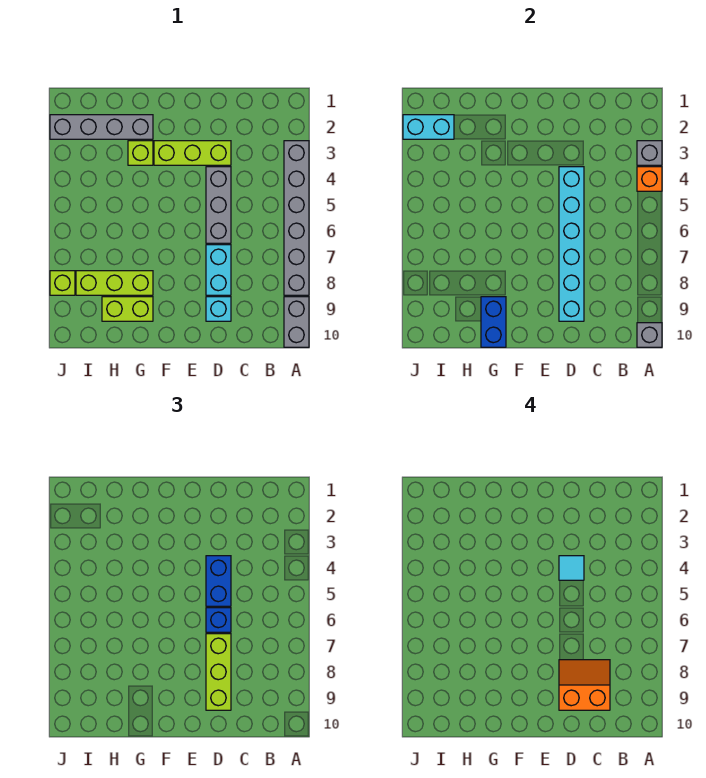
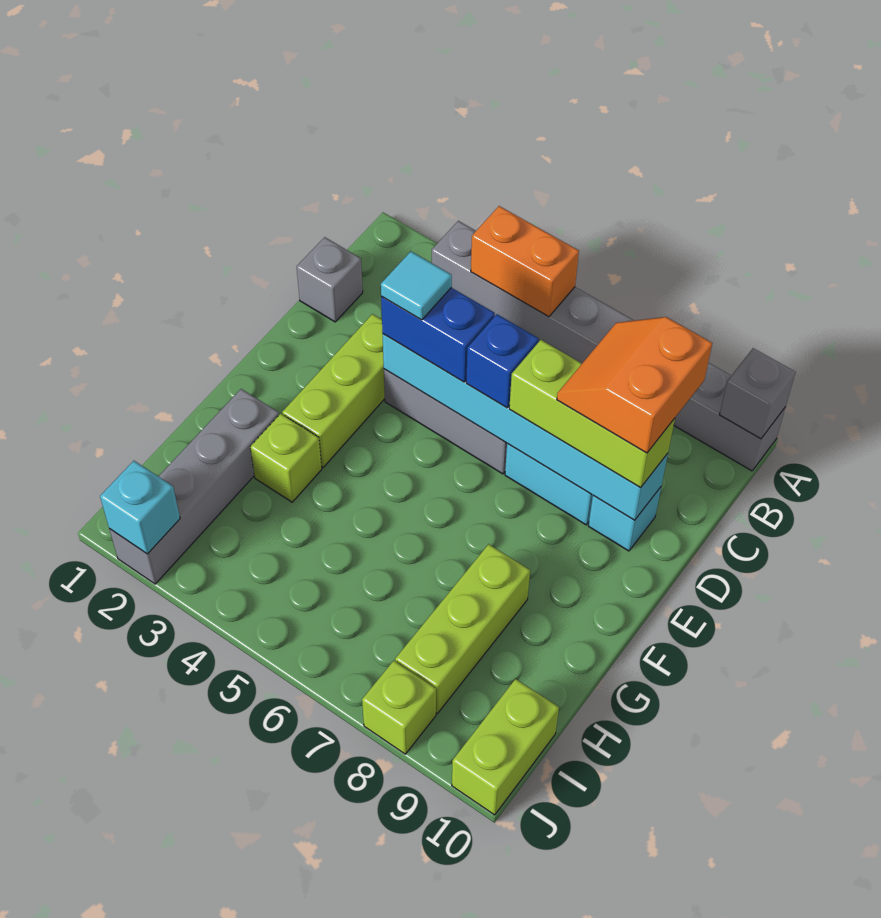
grey brick A3 level 2 -> grey brick C1 level 1
orange brick A4 level 2 -> orange brick A4:A5 level 2
lime brick G9:H9 level 1 -> lime brick I10:J10 level 1
blue brick G9:G10 level 2 -> none
cyan brick I2:J2 level 2 -> cyan brick J2 level 2

